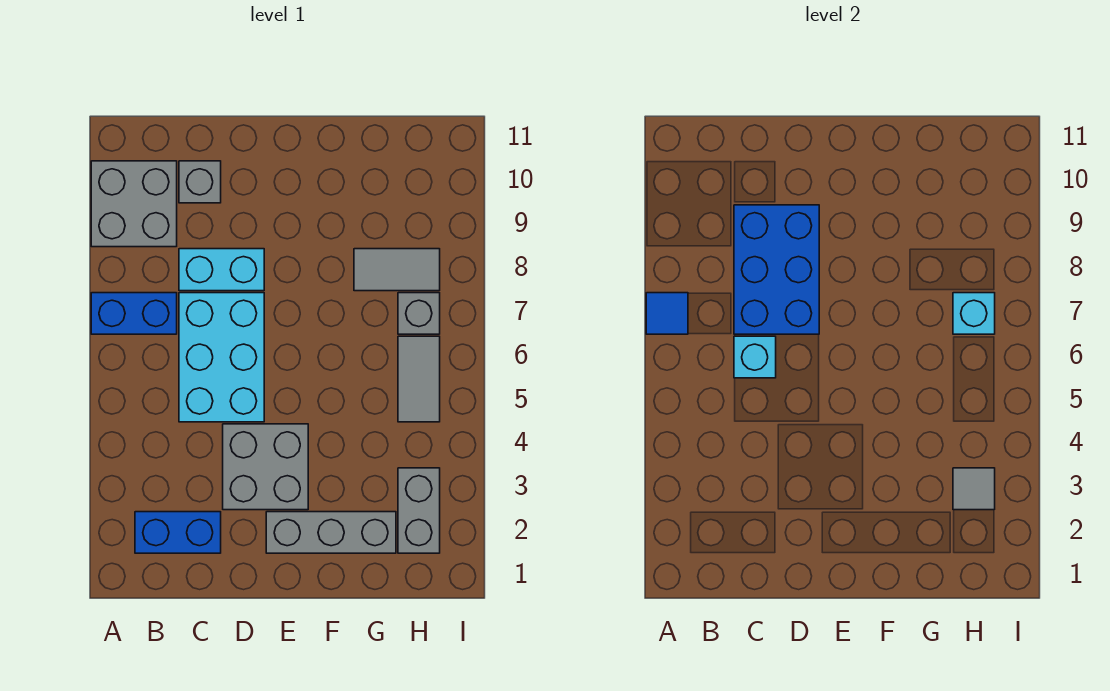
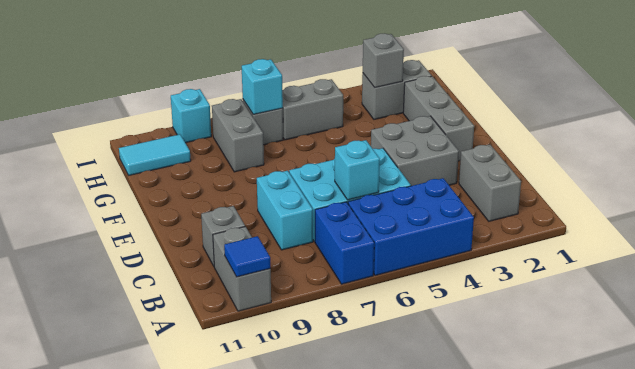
blue tile A7 level 2 -> blue tile A10 level 2
grey brick A9:B10 level 1 -> grey brick A10:B10 level 1
blue brick B2:C2 level 1 -> grey brick B2:C2 level 1
blue brick C7:D9 level 2 -> blue brick A4:B6 level 1
grey tile G8:H8 level 1 -> grey brick G8:H8 level 1
grey tile H3 level 2 -> grey brick H3 level 2
grey tile H5:H6 level 1 -> grey brick H5:H6 level 1
none -> cyan tile H10:H11 level 1
none -> cyan brick I9 level 1

